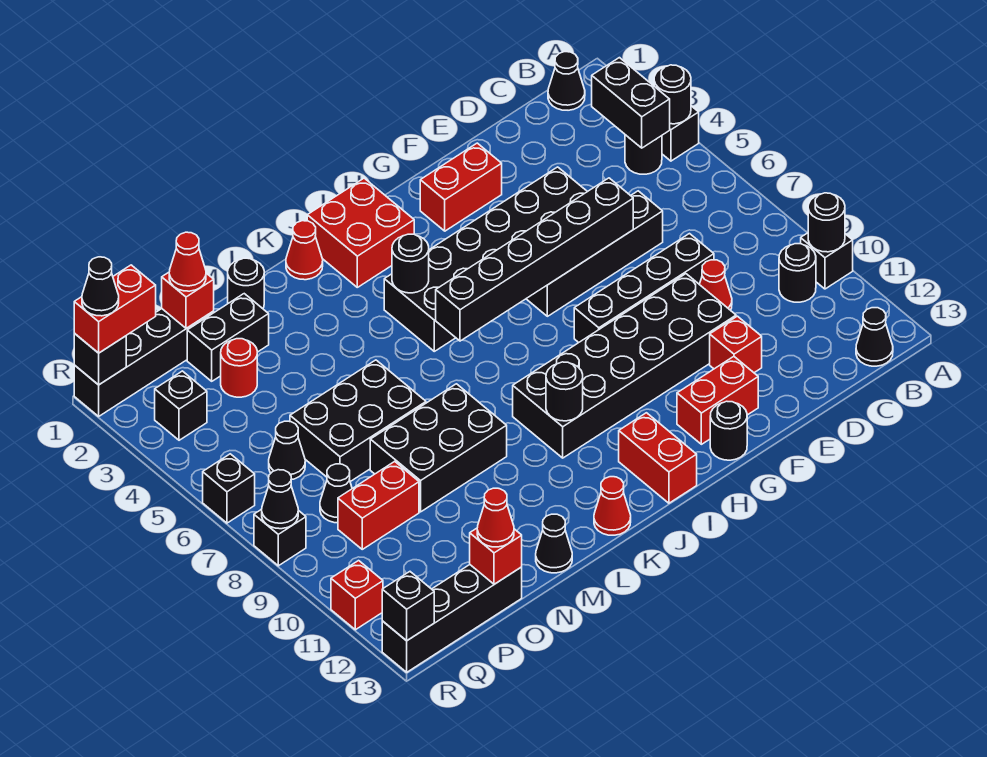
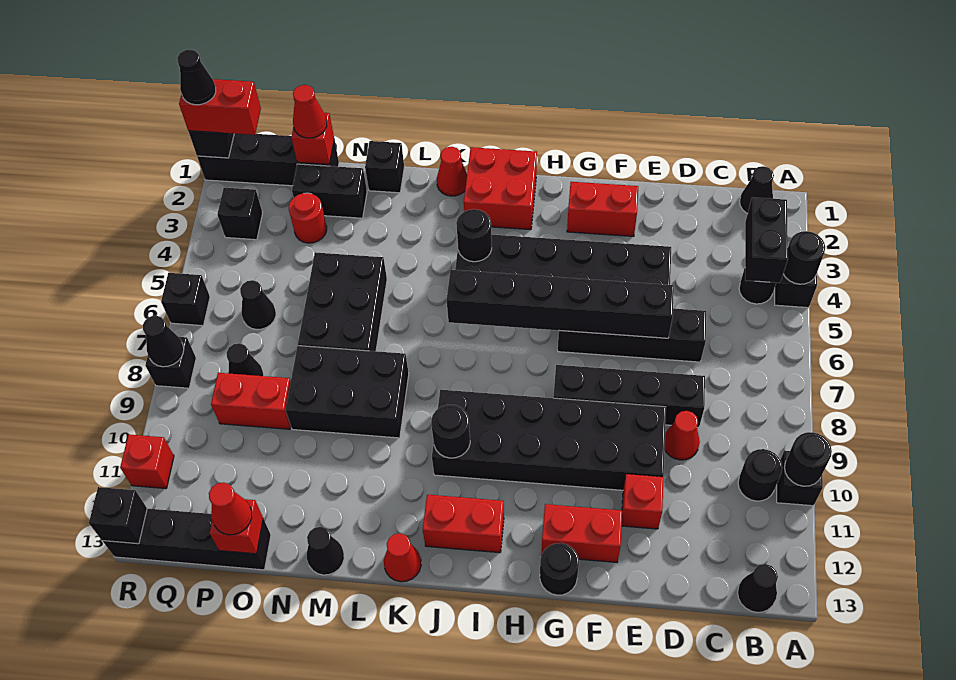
red brick I12:I13 level 1 -> red brick I12:J12 level 1
black round brick M1 level 1 -> black brick M1 level 1
black brick M6:O7 level 1 -> black brick M5:N7 level 1

